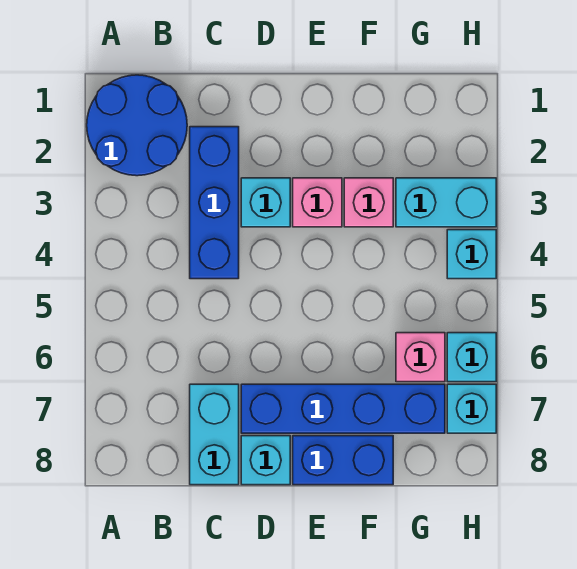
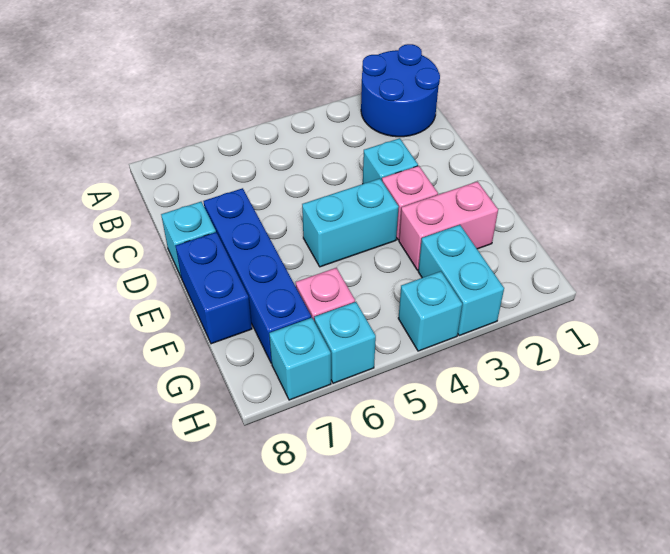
blue brick C2:C4 level 1 -> none
cyan brick C7:C8 level 1 -> cyan brick E4:E5 level 1
pink brick F3 level 1 -> pink brick F2:F3 level 1

